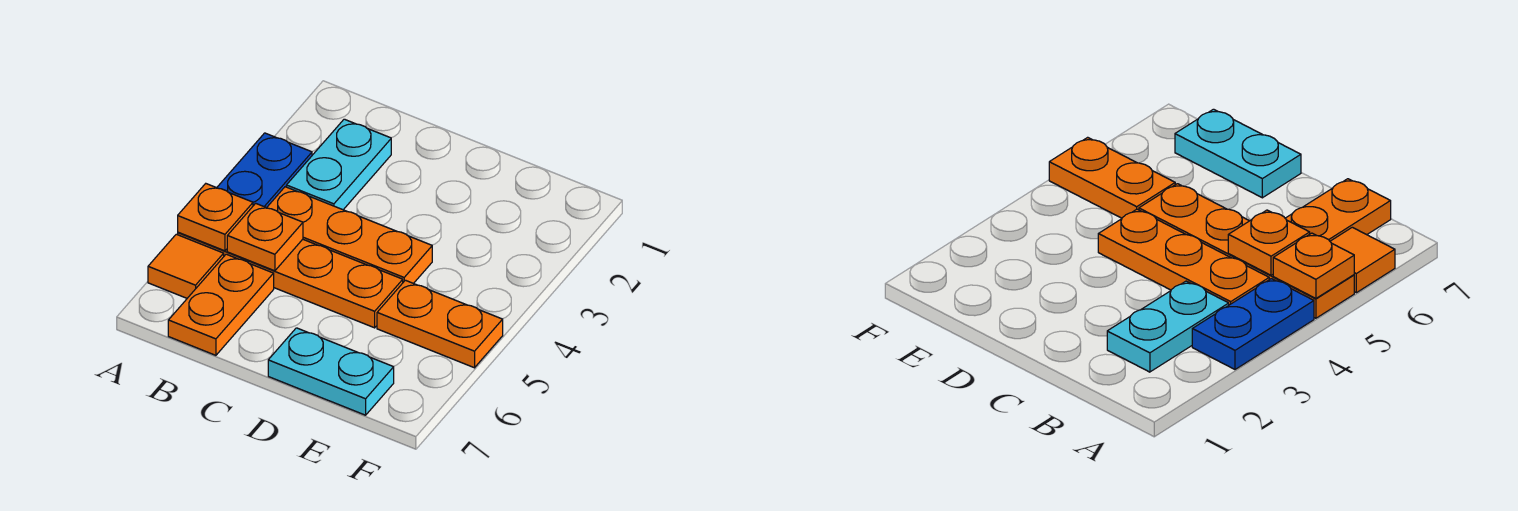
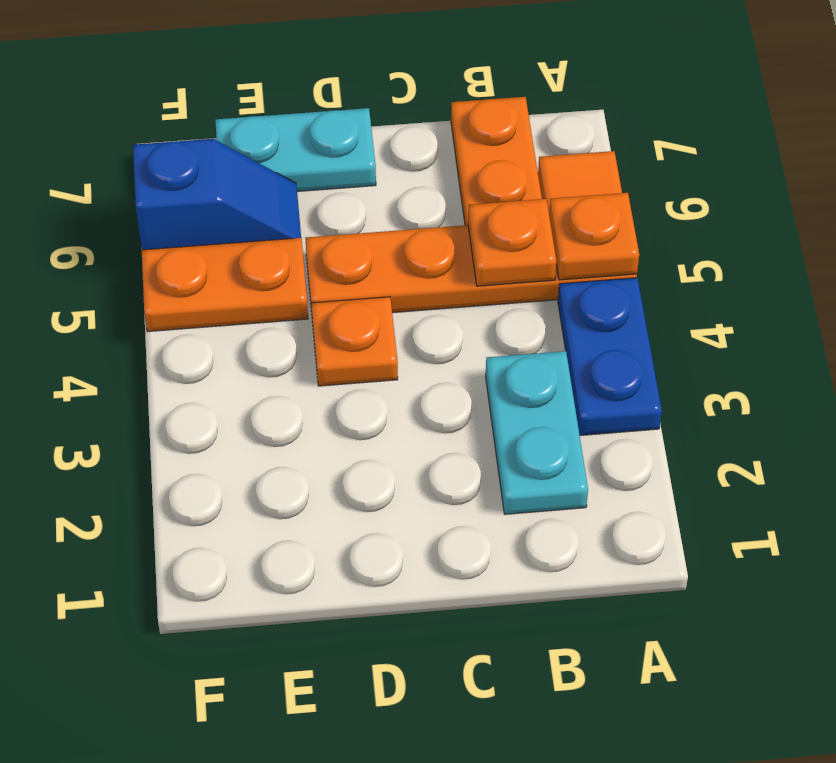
orange plate B4:D4 level 1 -> orange plate D4 level 1
none -> blue slope E6:F6 level 1 top F

